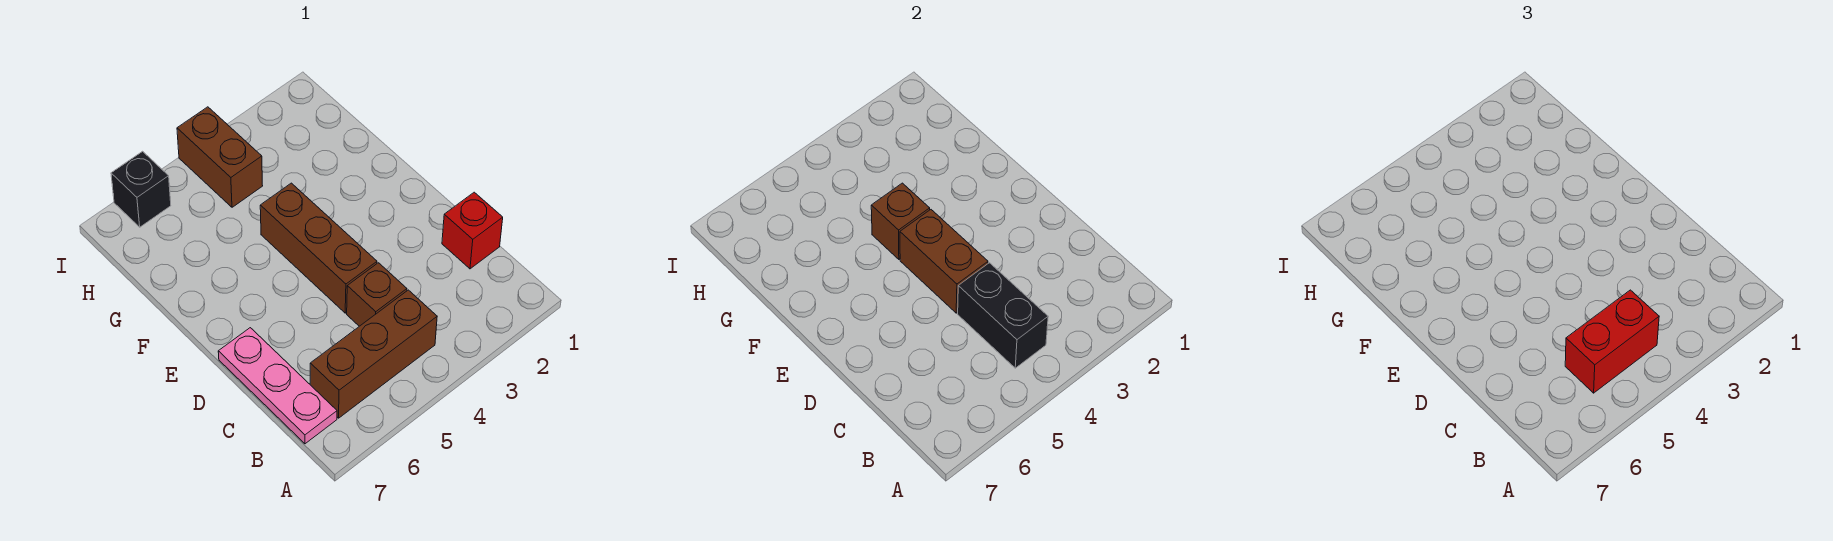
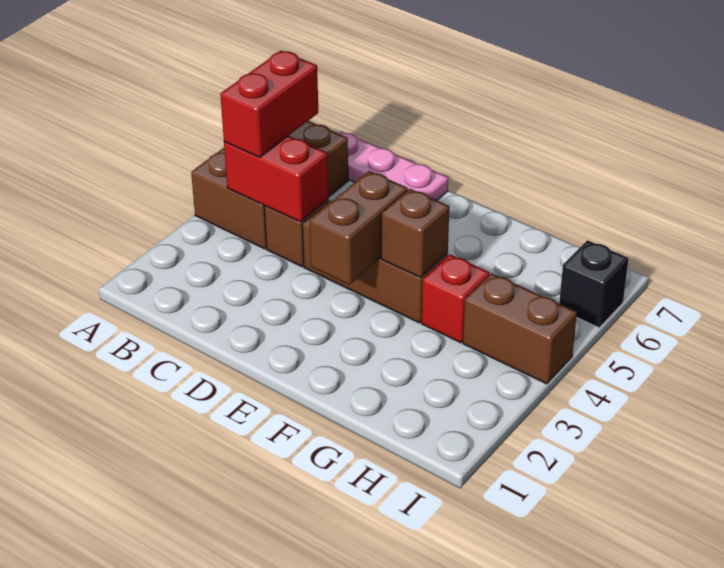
brown brick B4:B6 level 1 -> brown brick A4:B6 level 1
black brick B4:C4 level 2 -> red brick B4:C4 level 2
red brick C1 level 1 -> red brick G4 level 1
brown brick D4:E4 level 2 -> brown brick E3:E4 level 2

